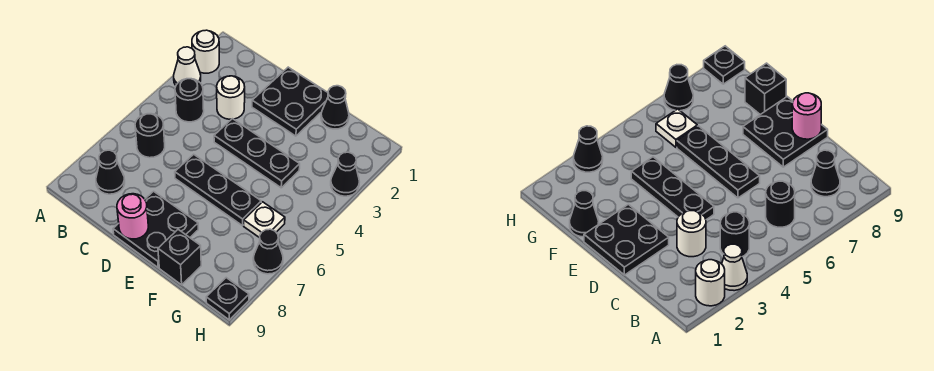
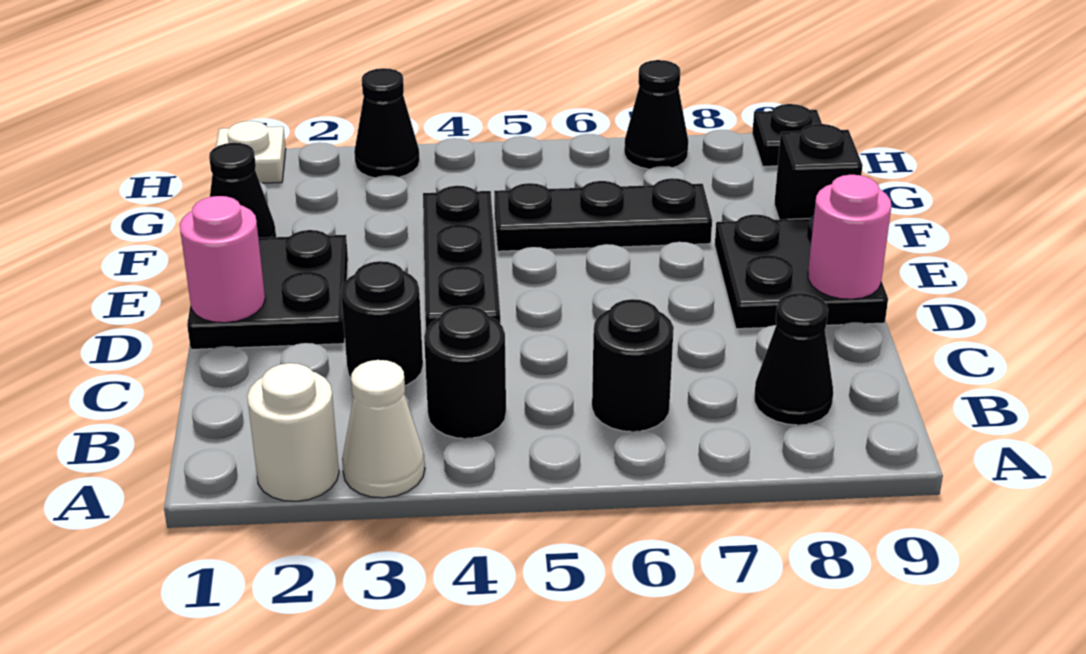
white round brick C3 level 1 -> black round brick C3 level 1
none -> pink round brick D1 level 2
black plate D6:F6 level 1 -> black plate F5:F7 level 1
white plate G6 level 1 -> white plate H1 level 1

